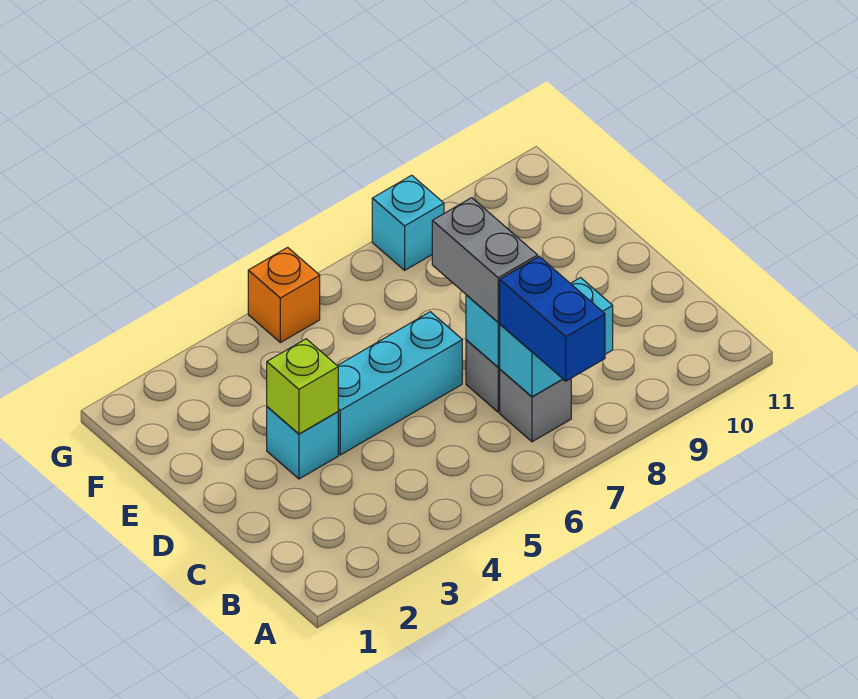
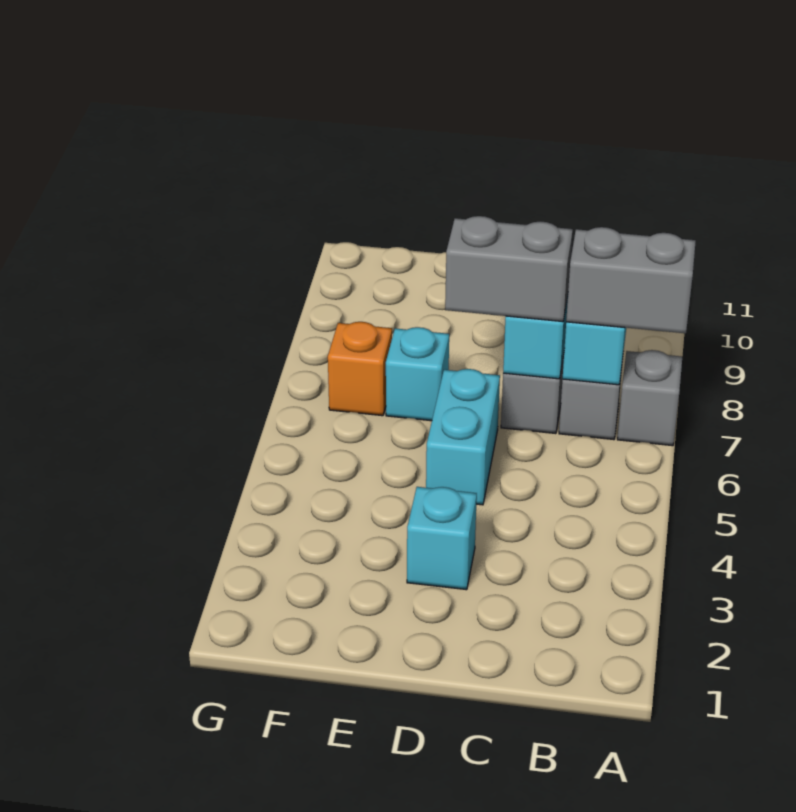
none -> grey brick A7 level 1
blue brick A7:B7 level 3 -> grey brick A7:B7 level 3
lime brick D3 level 2 -> none
cyan brick D4:D6 level 1 -> cyan brick D5:D6 level 1
orange brick G5 level 1 -> orange brick F7 level 1
cyan brick G8 level 1 -> cyan brick E7 level 1

